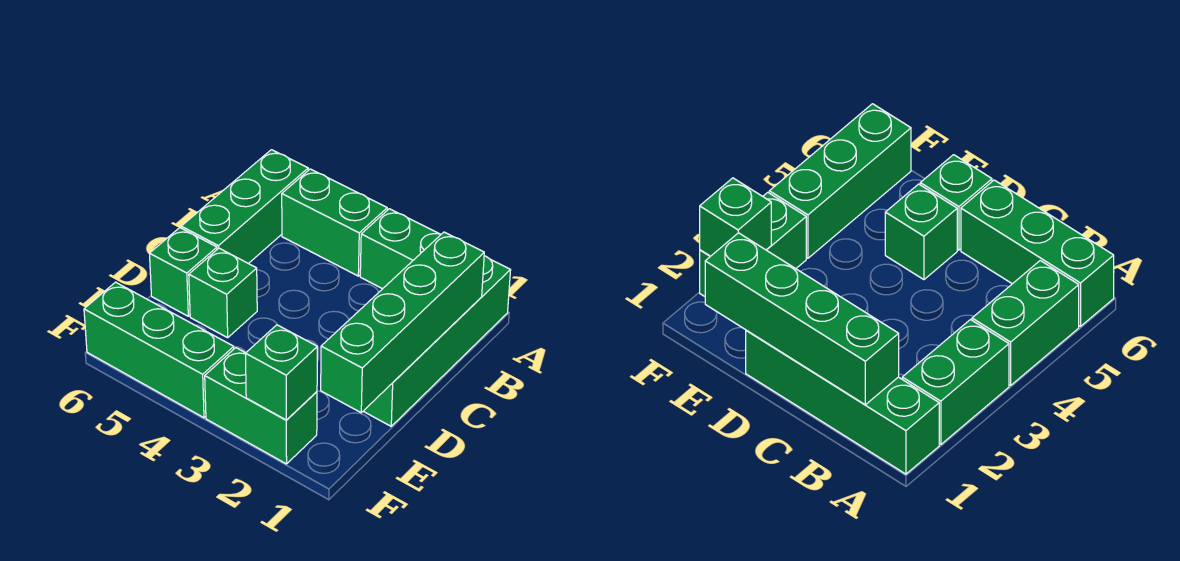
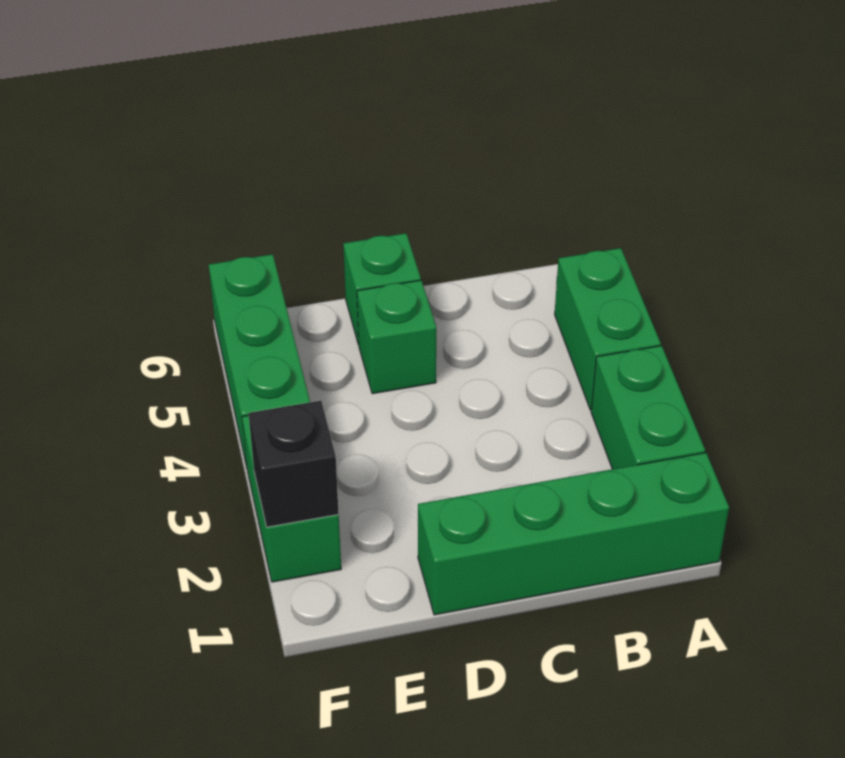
green brick A6:C6 level 1 -> none
green brick B1:E1 level 2 -> none
green brick F2 level 2 -> black brick F2 level 2

